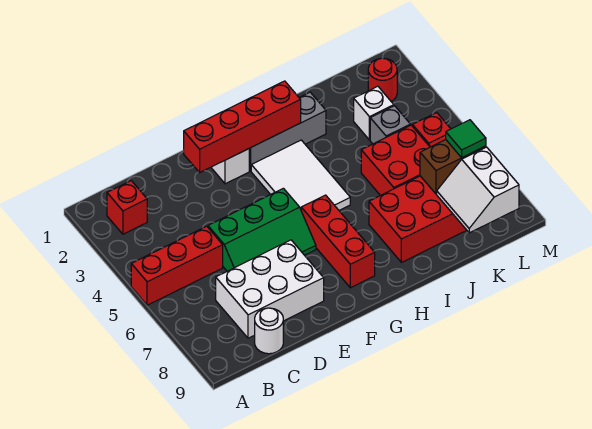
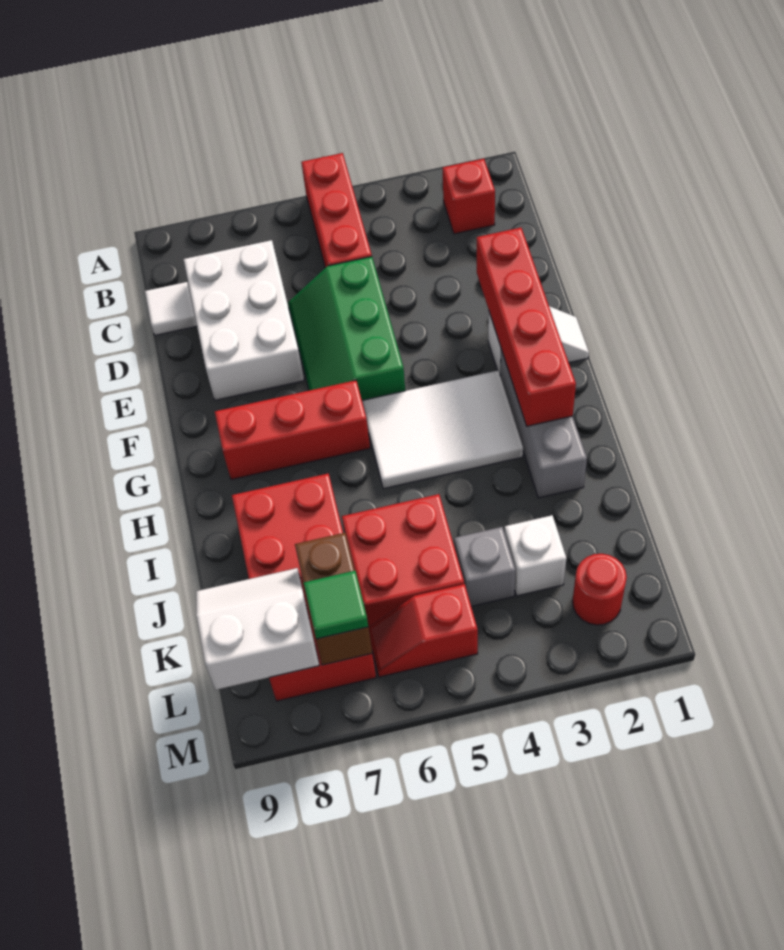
white round brick C9 level 1 -> white tile C9 level 1

